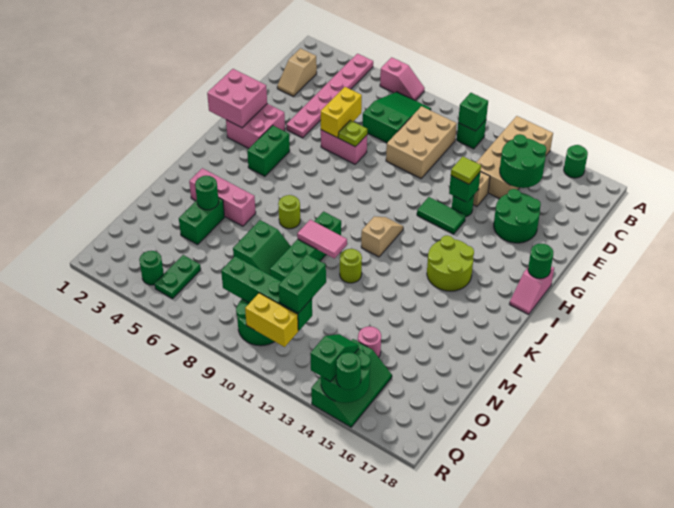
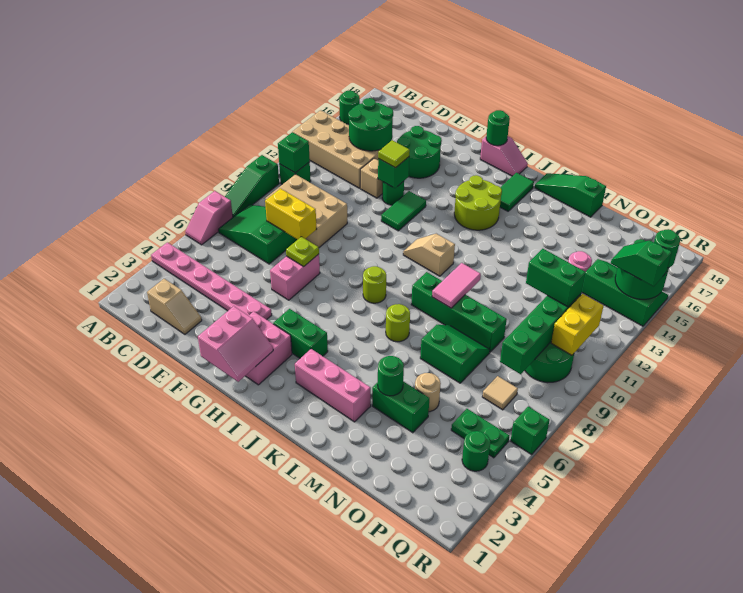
pink slope A6:A7 level 1 top 6 -> pink slope A6:A7 level 1 top 7
none -> green slope A8:A10 level 1 top 10
yellow brick E6:F6 level 2 -> yellow brick D8:E8 level 2
pink brick G1:H2 level 2 -> pink slope G1:H2 level 2 top G
none -> green tile J16:J17 level 1
none -> green slope K18:M18 level 1 top M
pink brick L3:L5 level 1 -> pink brick J3:L3 level 1
lime round brick L11 level 1 -> lime round brick I8 level 1
none -> tan round brick N5 level 1
none -> tan tile P7 level 1
none -> green brick R6 level 1

